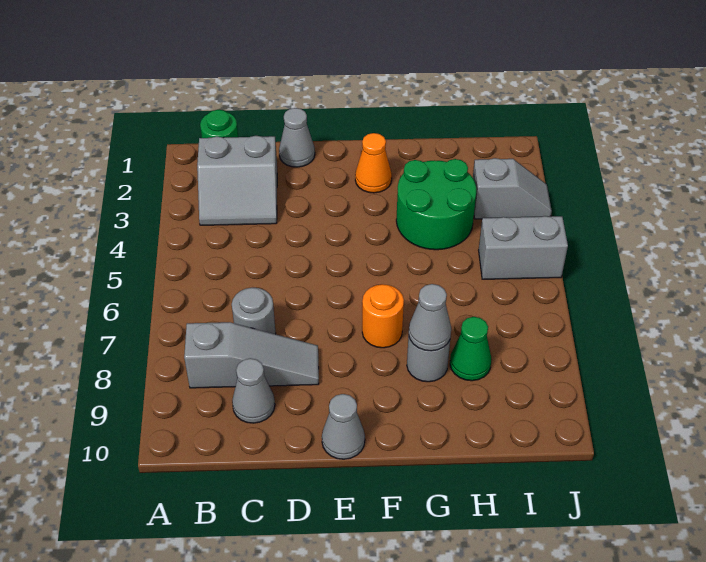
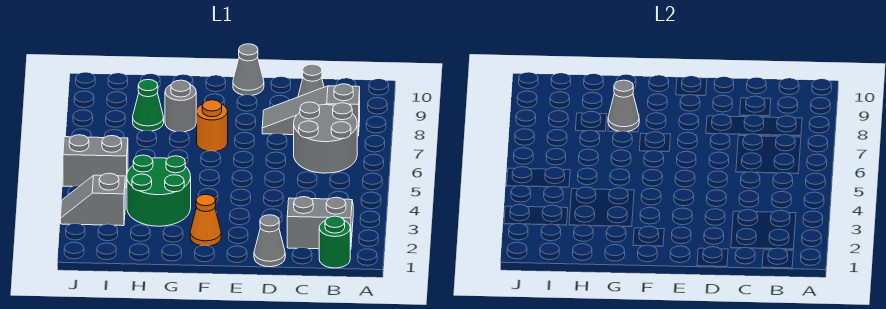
grey round brick C7 level 1 -> grey round brick B6:C7 level 1

